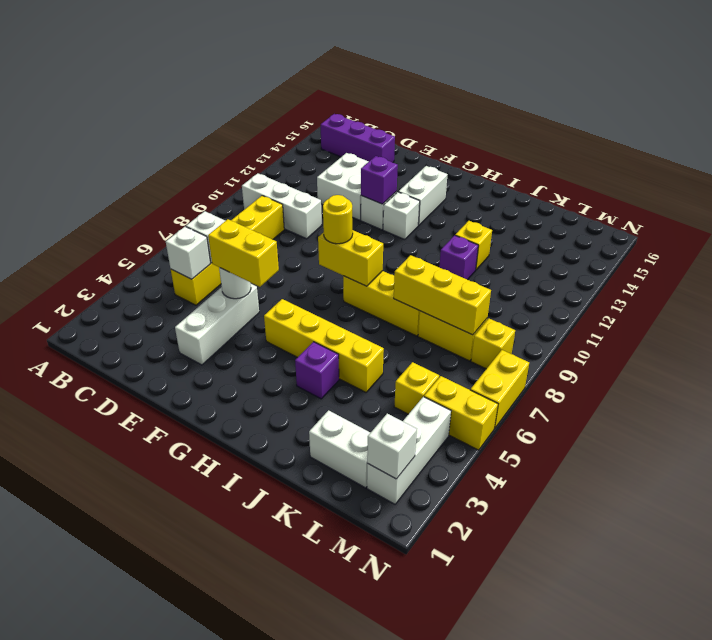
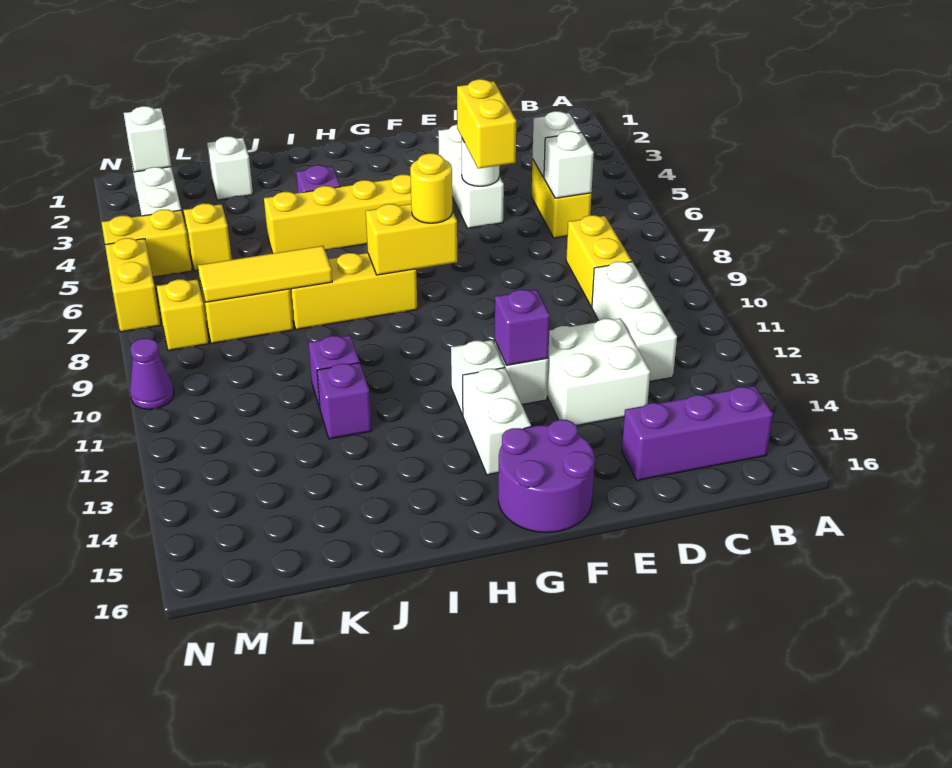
white brick B10:D10 level 1 -> white brick C10:C12 level 1
yellow brick E5:F5 level 3 -> yellow brick E5:E6 level 3
none -> purple round brick F15:G16 level 1
yellow brick J8:L8 level 2 -> yellow tile J8:L8 level 2
yellow brick J12 level 1 -> purple brick J12 level 1
white brick K2:L2 level 1 -> white brick K2 level 1
none -> purple cone N10 level 1

